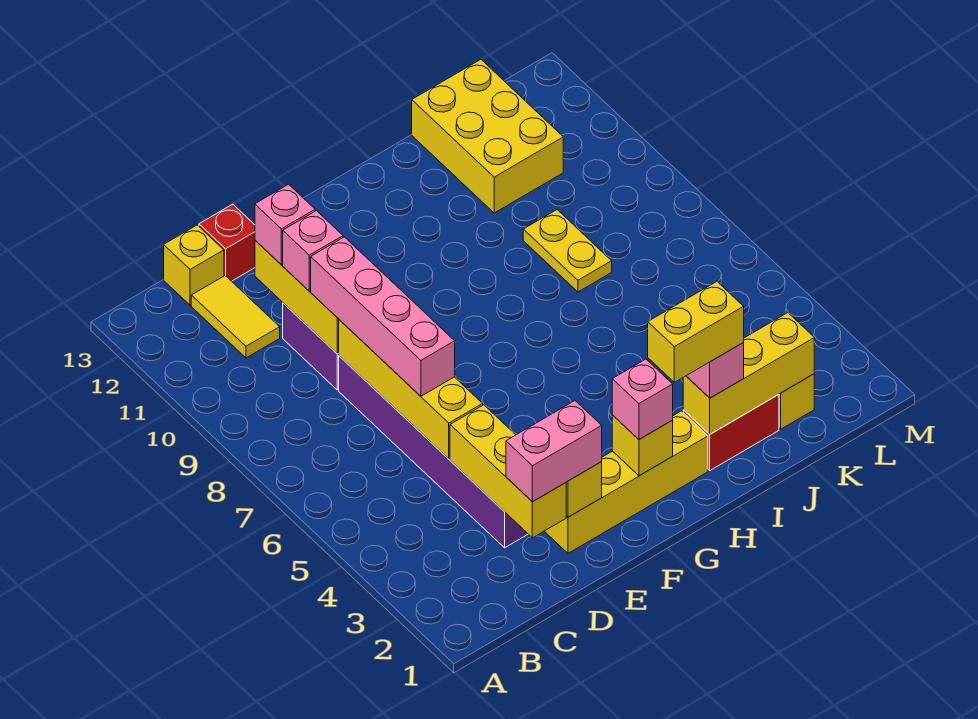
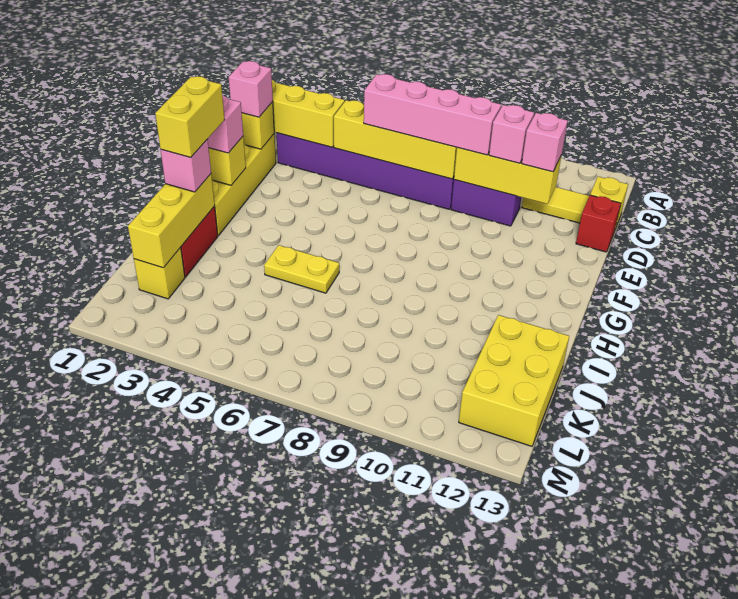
pink brick D2:E2 level 3 -> pink brick E2 level 3
yellow plate J8:J9 level 1 -> yellow plate I5:I6 level 1
yellow brick J11:K13 level 1 -> yellow brick J12:L13 level 1

